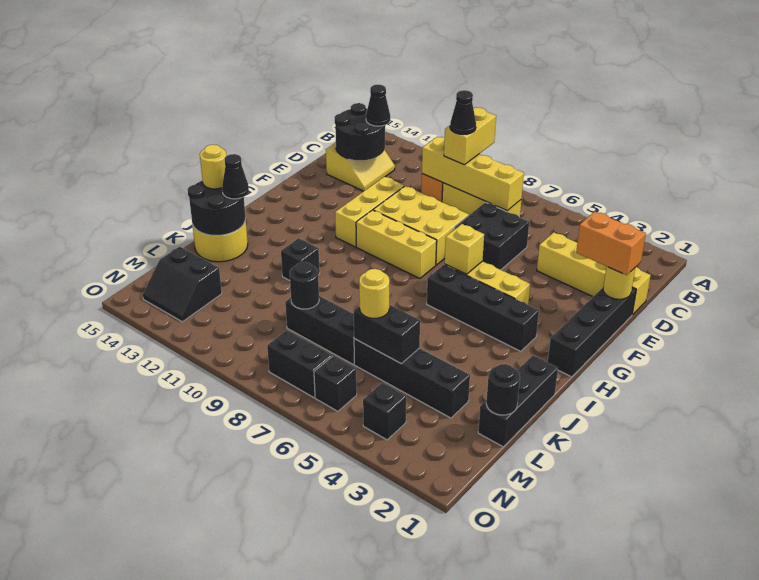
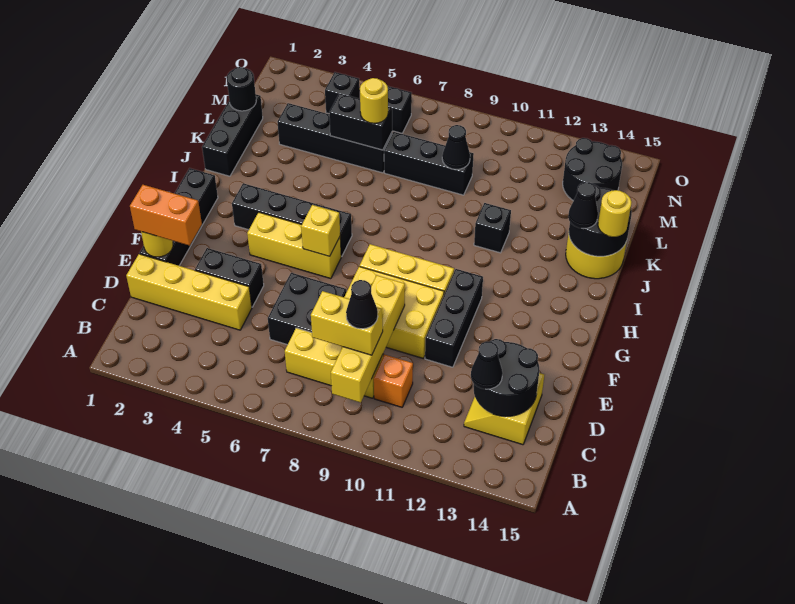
yellow brick B9:C9 level 3 -> yellow brick C8:C9 level 3
yellow brick C7:C10 level 2 -> yellow brick B9:E9 level 2
yellow brick E11:G11 level 1 -> black brick E11:G11 level 1
black round brick L9 level 2 -> black cone L9 level 2
black slope M13:N14 level 1 top M -> black round brick M13:N14 level 1
black brick N7:N8 level 1 -> black brick E3:E4 level 1

